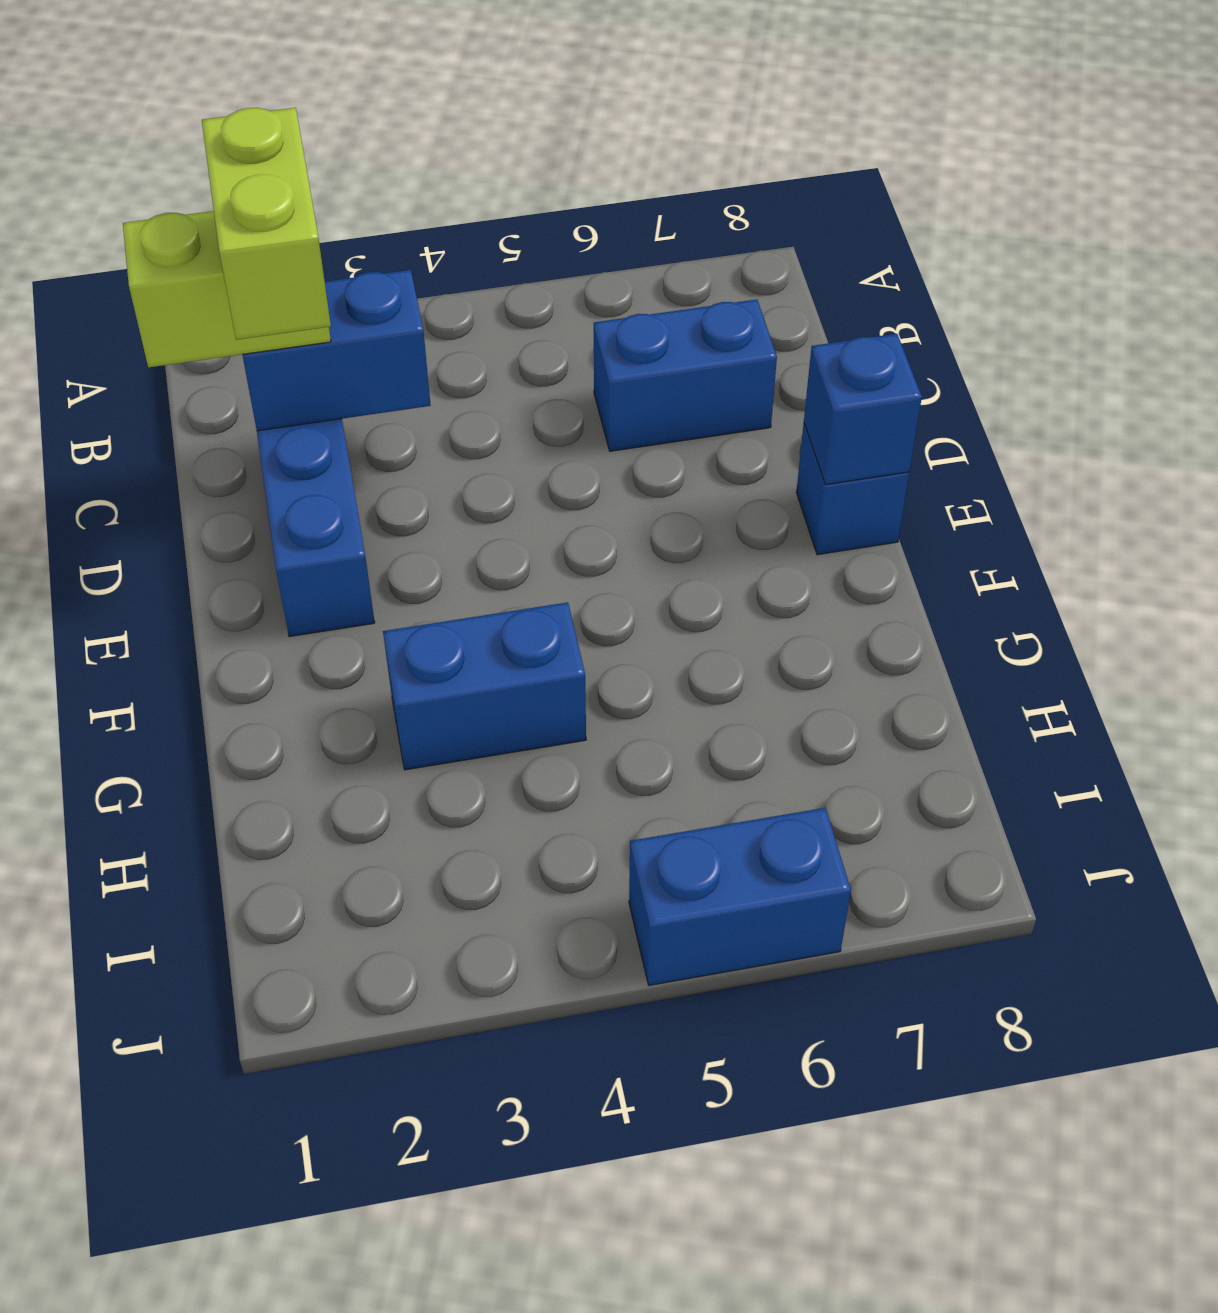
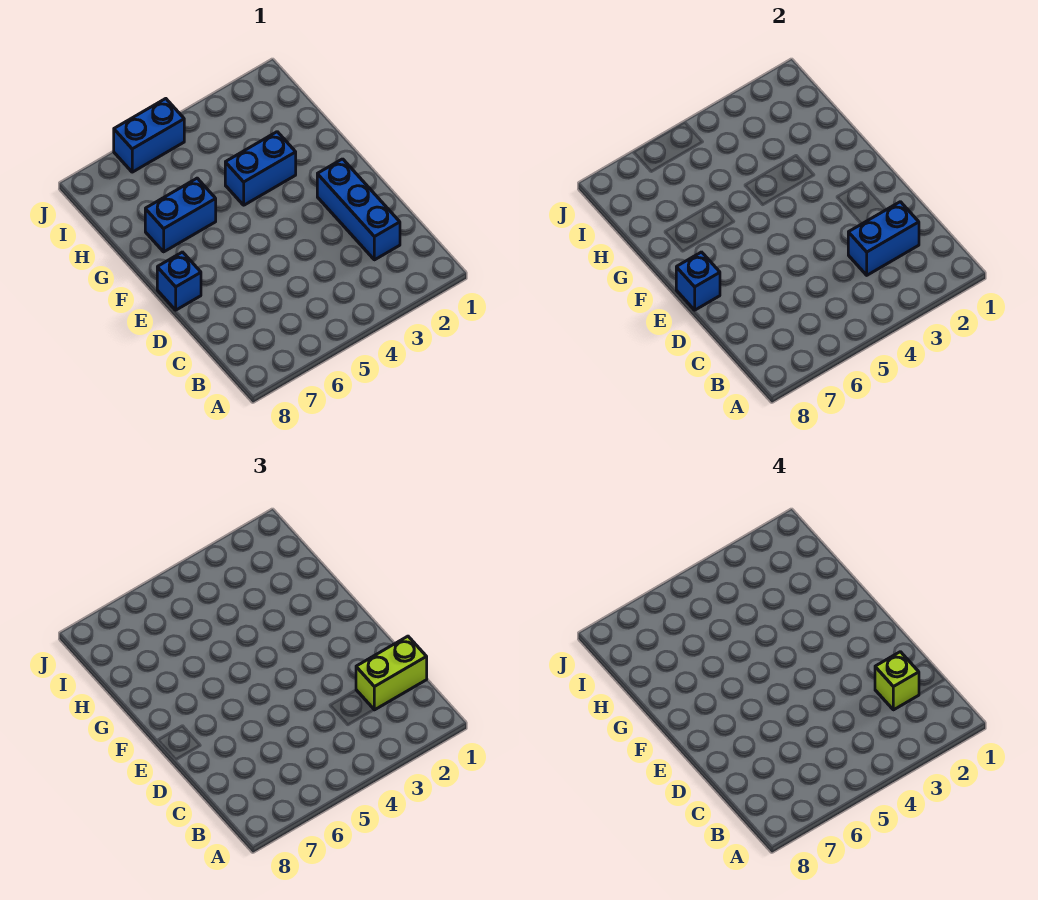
lime brick C2:D2 level 4 -> lime brick C2 level 4
blue brick C6:C7 level 1 -> blue brick G6:G7 level 1

